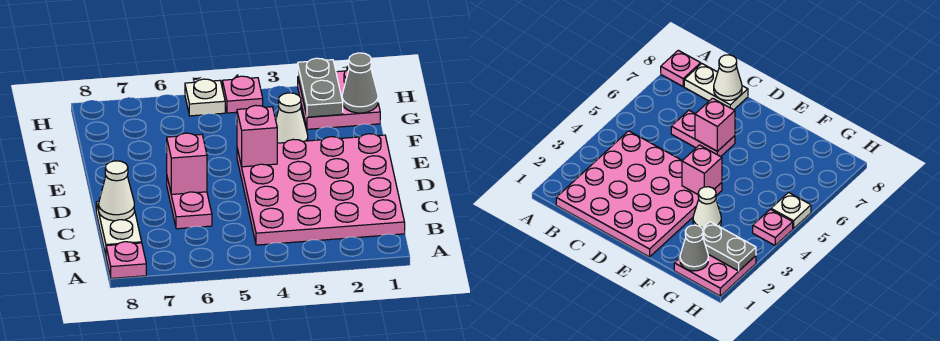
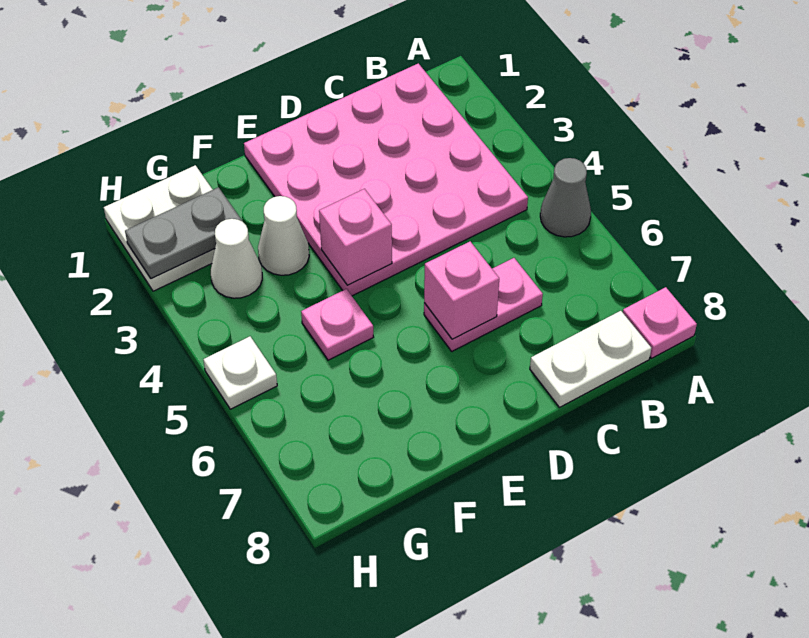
white cone C8 level 2 -> white cone G3 level 1
pink plate G1:H2 level 1 -> white plate G1:H2 level 1
grey cone G1 level 2 -> grey cone A5 level 1
pink plate H4 level 1 -> pink plate F5 level 1

